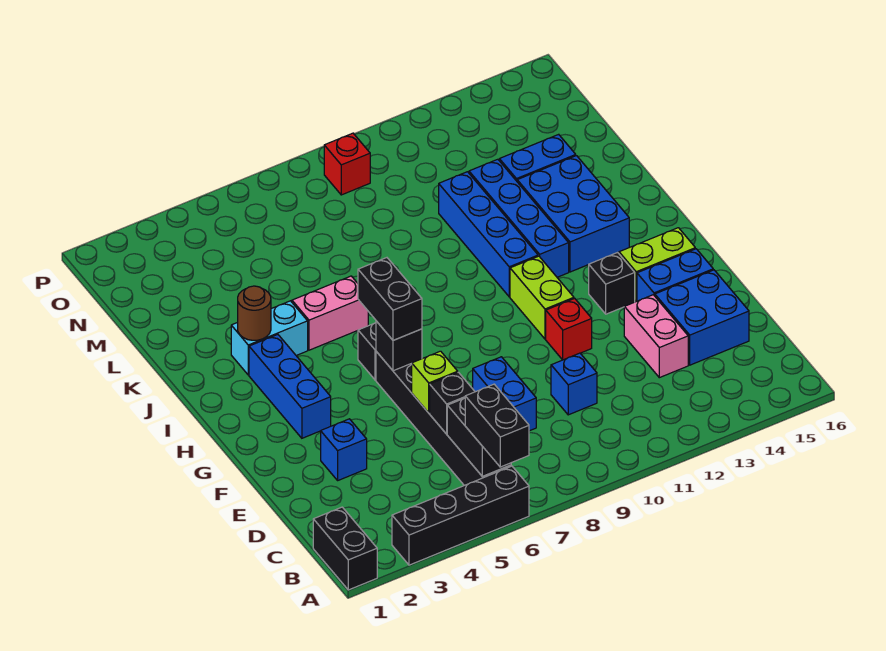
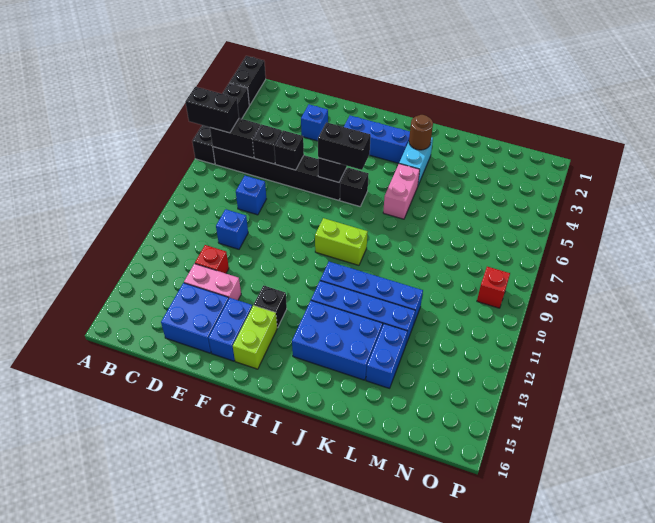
black brick A1:B1 level 1 -> black brick A1:A2 level 1
blue brick D8:E8 level 1 -> blue brick D8 level 1
lime brick E6 level 2 -> black brick E6 level 2
red brick F11 level 1 -> red brick D12 level 1
lime brick G11:H11 level 1 -> lime brick H9:I9 level 1

